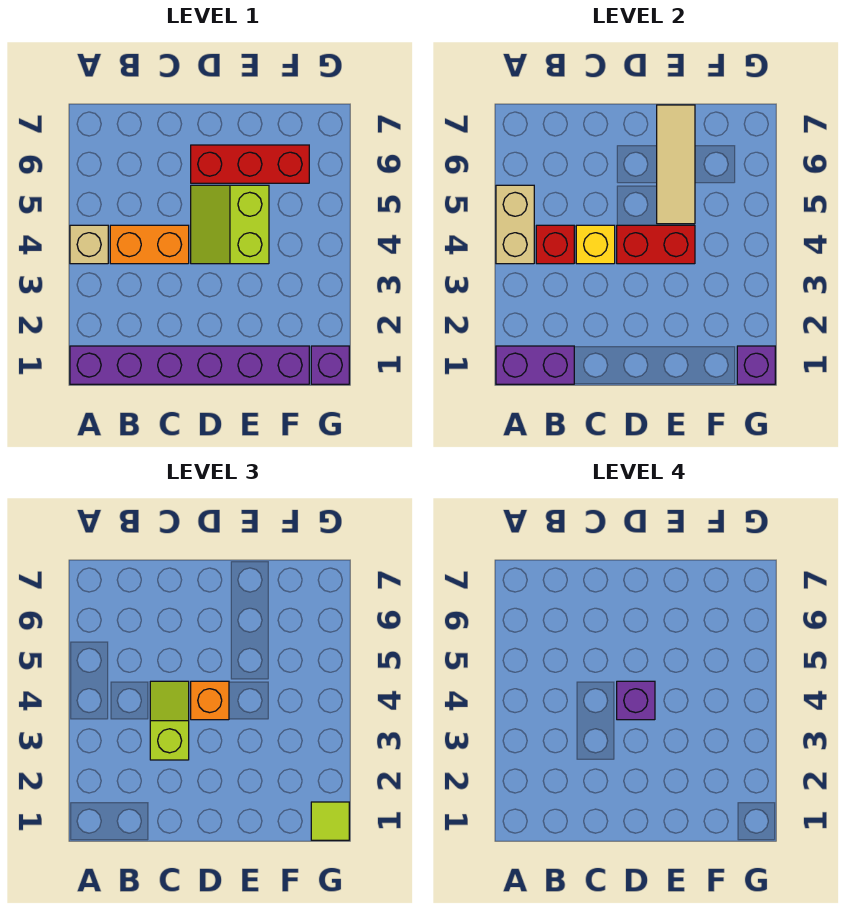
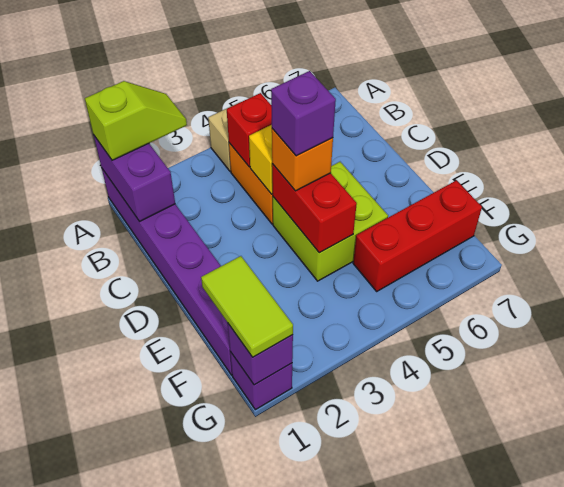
tan brick A4:A5 level 2 -> none
lime slope C3:C4 level 3 top 3 -> lime slope A1:A2 level 3 top 1
lime slope D4:E5 level 1 top E -> lime brick D4:E5 level 1
red brick D6:F6 level 1 -> red brick F5:F7 level 1
tan tile E5:E7 level 2 -> none
lime tile G1 level 3 -> lime tile F1:G1 level 3

